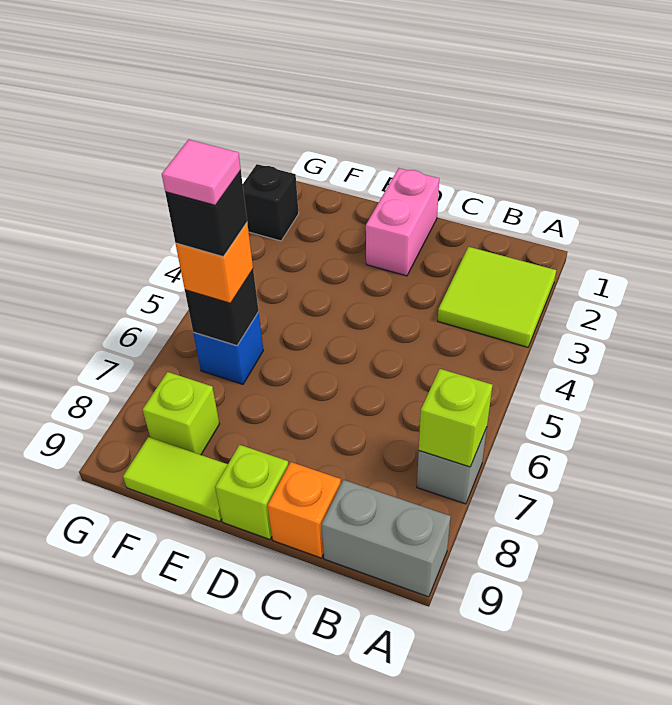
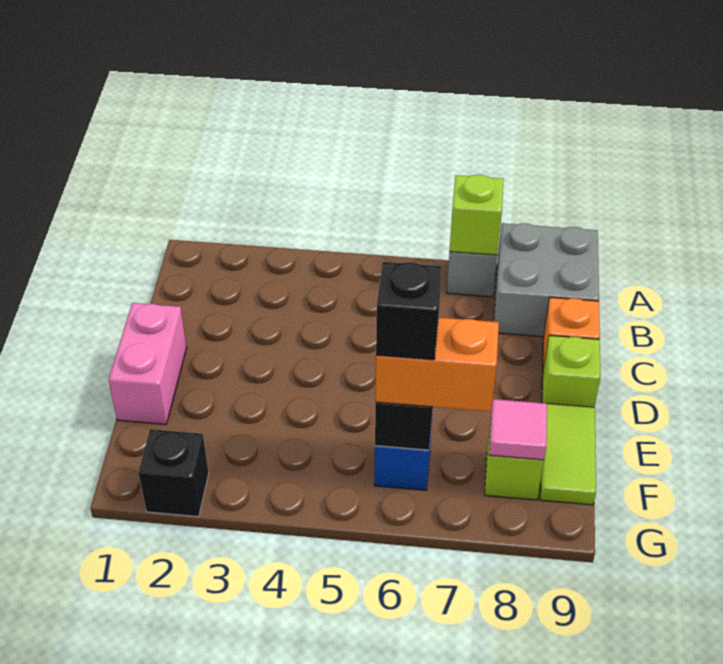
lime tile A2:B3 level 1 -> none
grey brick A9:B9 level 1 -> grey brick A8:B9 level 1
pink brick D1:D2 level 1 -> pink brick D1:E1 level 1
orange brick F6 level 3 -> orange brick F6:F7 level 3
pink tile F6 level 5 -> pink tile F8 level 2

